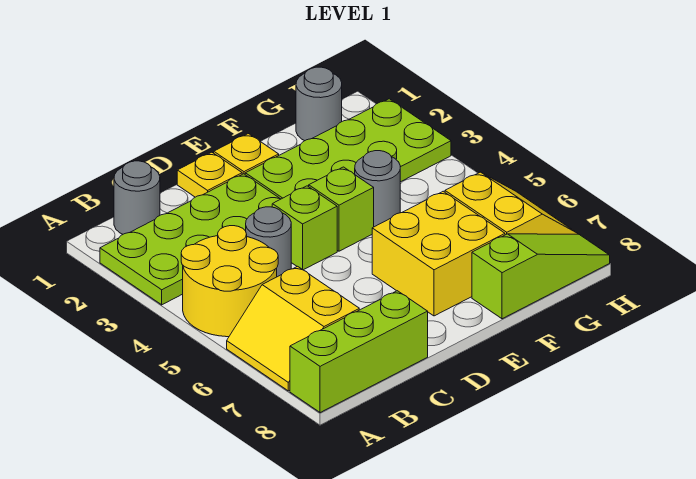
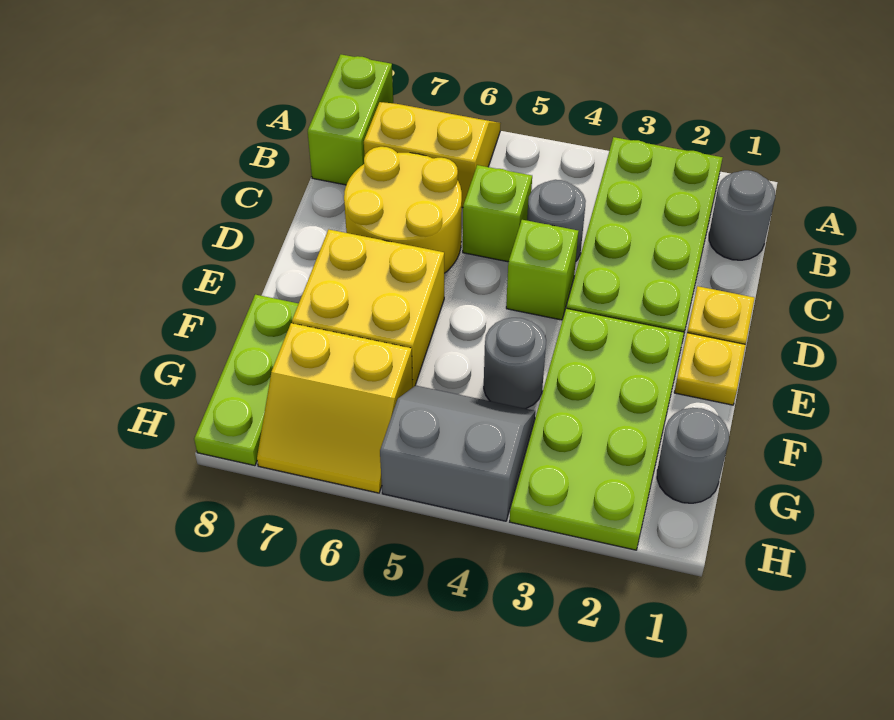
yellow round brick A4:B5 level 1 -> yellow round brick C6:D7 level 1
lime brick A8:C8 level 1 -> lime brick A8:B8 level 1
lime brick E4 level 1 -> lime brick C5 level 1
lime slope F8:H8 level 1 top F -> lime plate F8:H8 level 1
none -> grey slope G4:H5 level 1 top H

